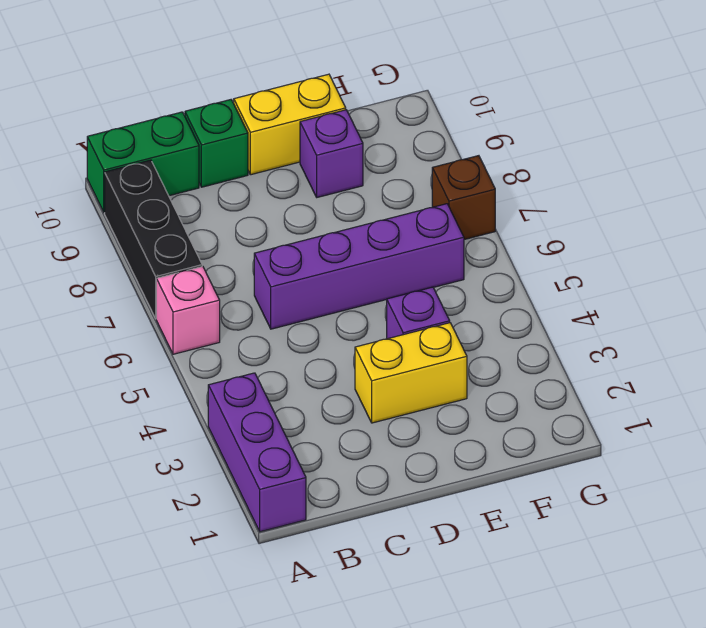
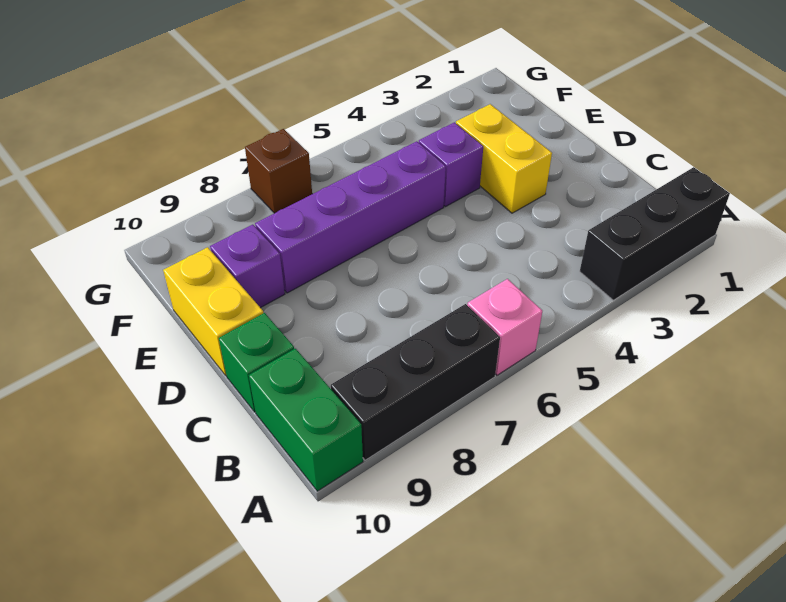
purple brick A1:A3 level 1 -> black brick A1:A3 level 1
purple brick C6:F6 level 1 -> purple brick E5:E8 level 1

